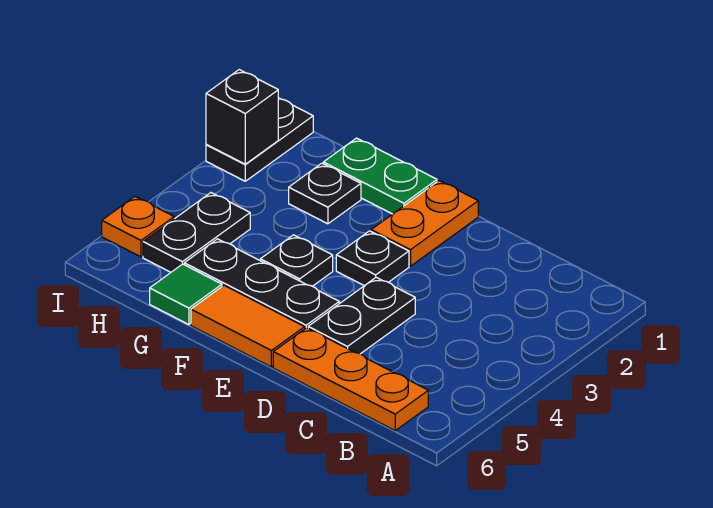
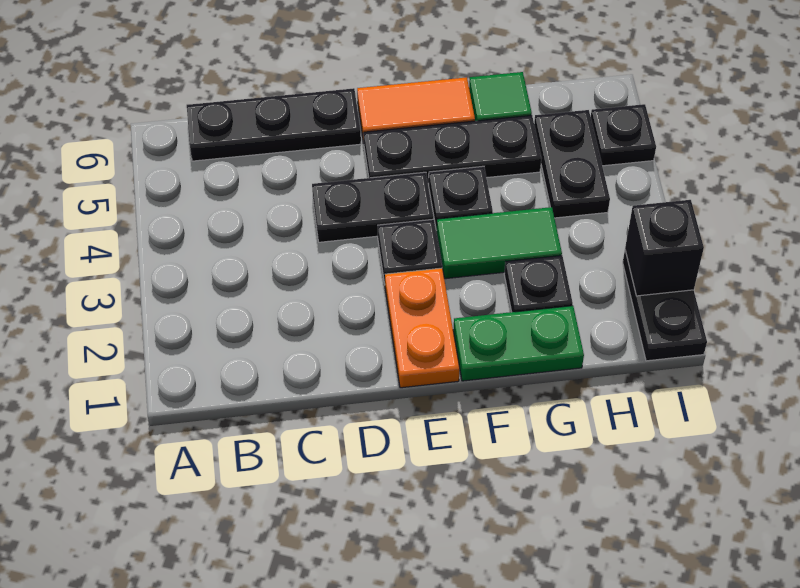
orange plate B6:D6 level 1 -> black plate B6:D6 level 1
black plate D4:D5 level 1 -> black plate D4:E4 level 1
none -> green tile F3:G3 level 1
orange plate I5 level 1 -> black plate I5 level 1

